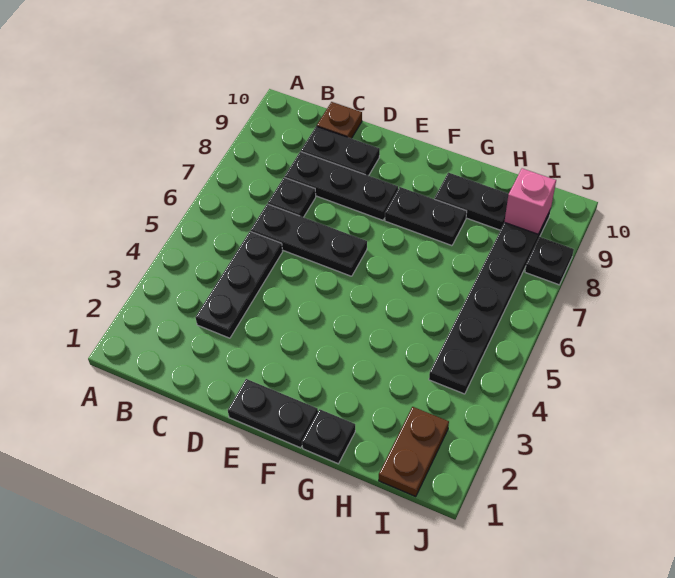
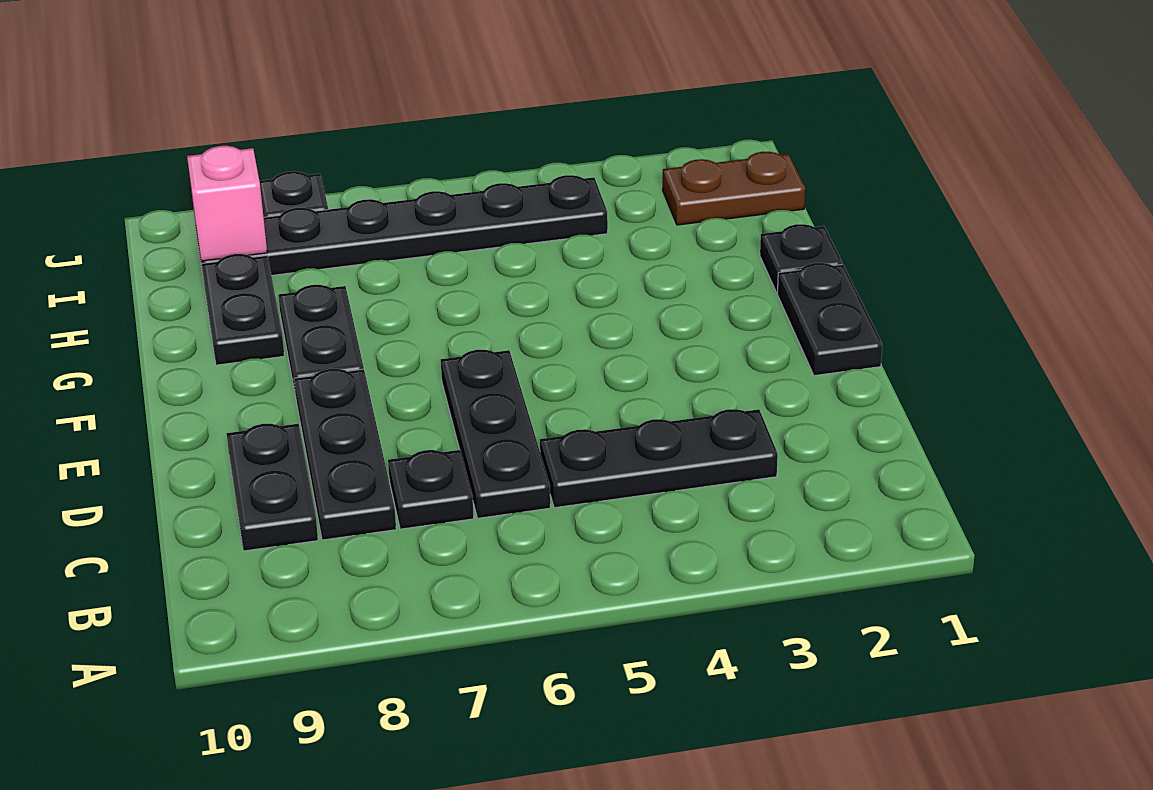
brown plate C10 level 1 -> none

